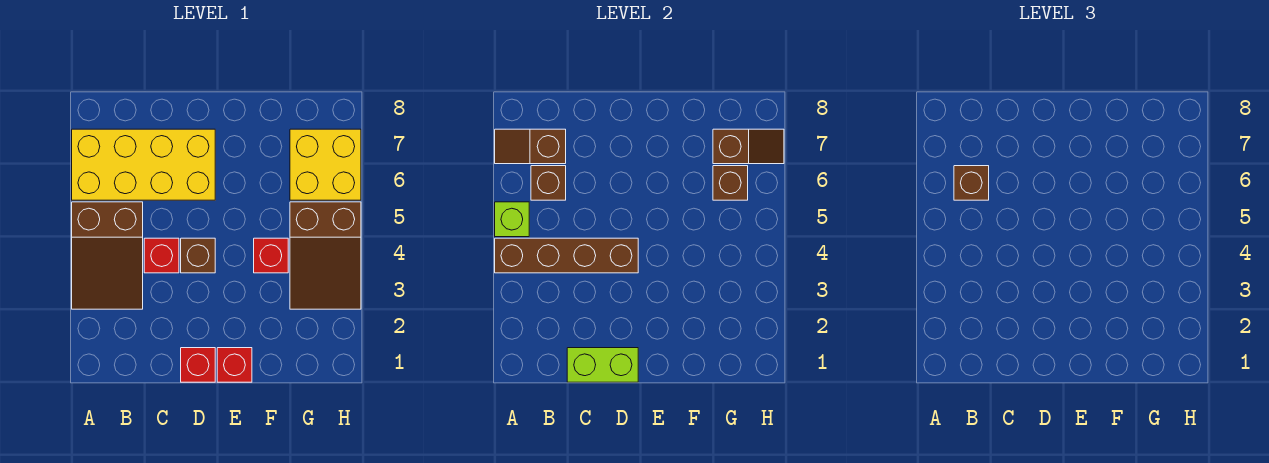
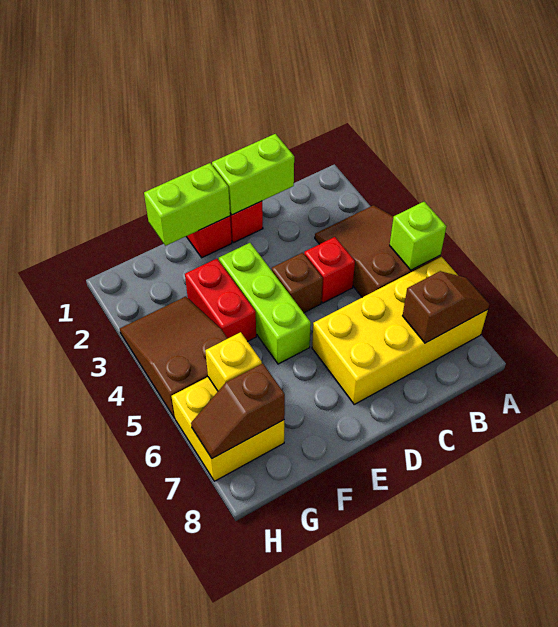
brown brick A4:D4 level 2 -> none
brown brick B6 level 2 -> none
brown brick B6 level 3 -> none
none -> lime brick E1:F1 level 2
none -> lime brick E3:E5 level 1
red brick F4 level 1 -> red brick F3:F4 level 1
brown brick G6 level 2 -> yellow brick G6 level 2

